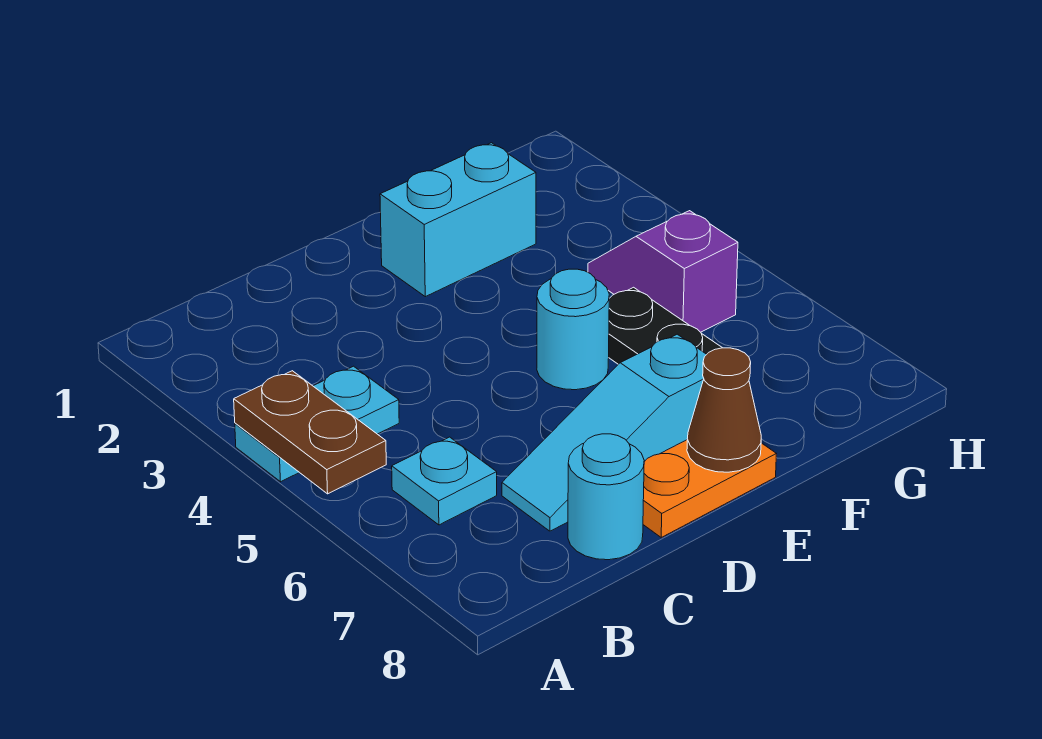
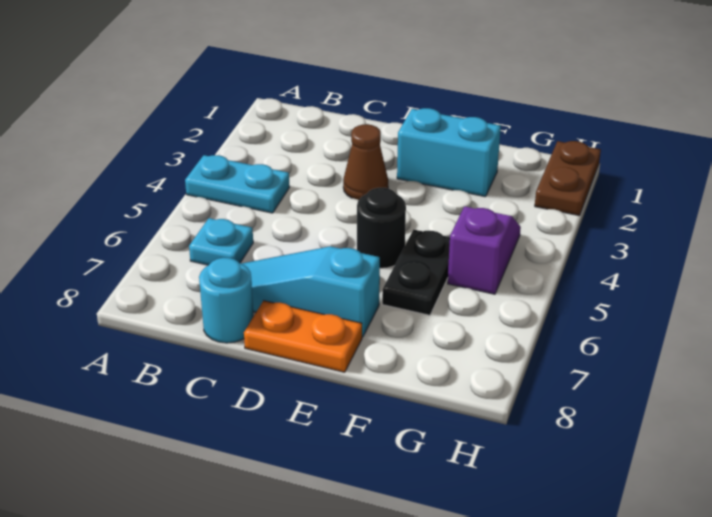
brown plate A4:A5 level 2 -> brown plate H1:H2 level 1
cyan round brick E5 level 1 -> black round brick E5 level 1
brown cone E8 level 2 -> brown cone D3 level 1

